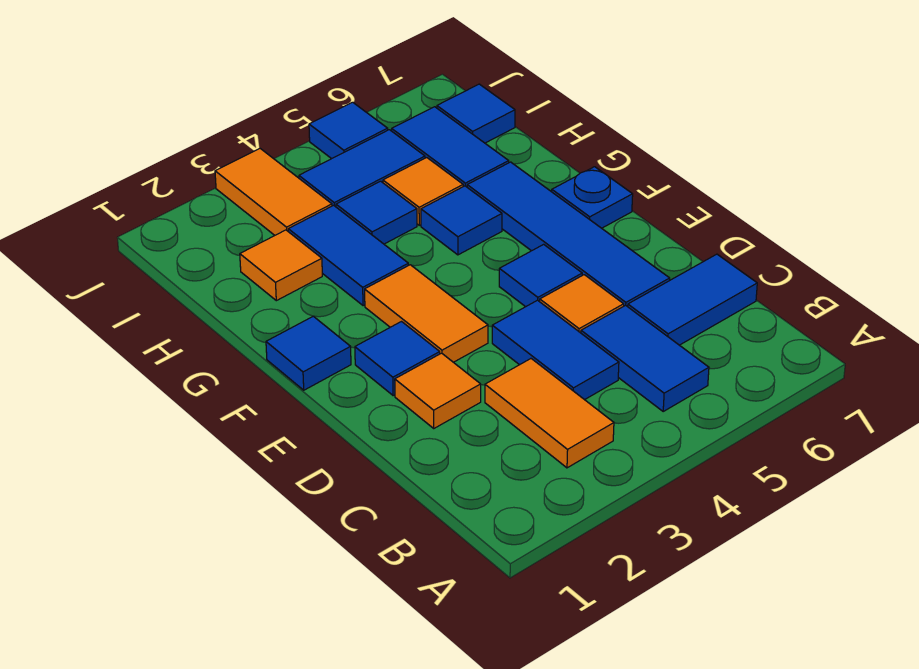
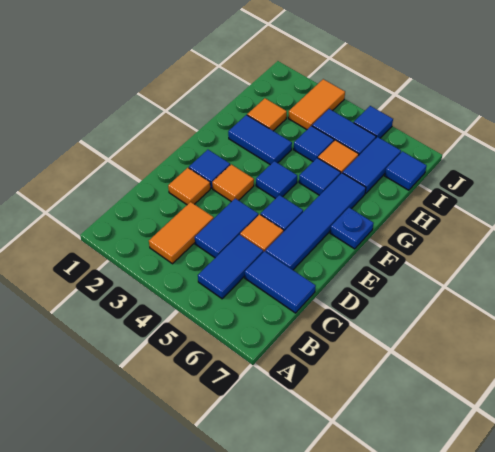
orange tile E3:F3 level 1 -> orange tile E3 level 1
blue tile F1 level 1 -> blue tile F4 level 1
blue tile G3:H3 level 1 -> blue tile G2:G3 level 1

